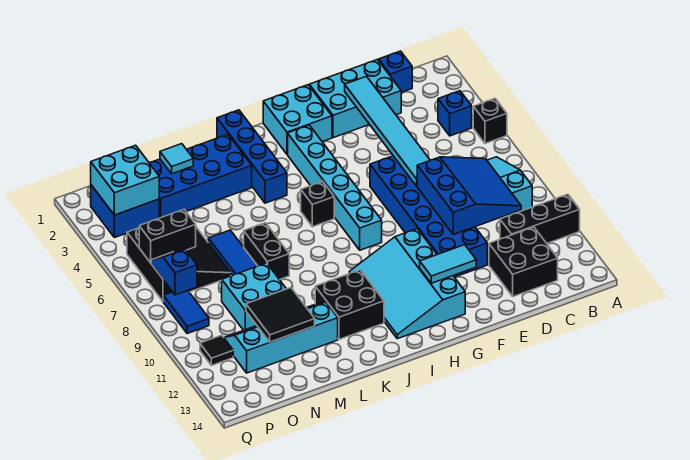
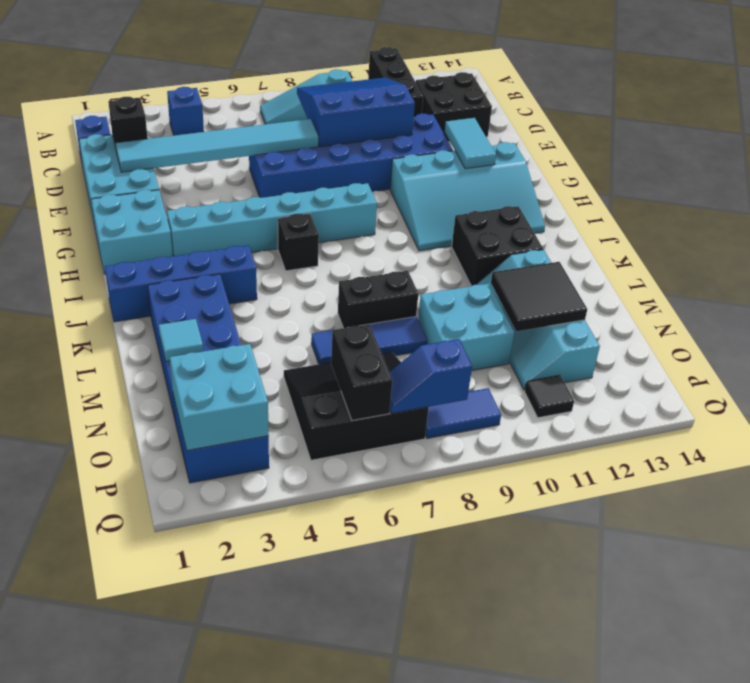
black brick A5 level 1 -> black brick D2 level 2

